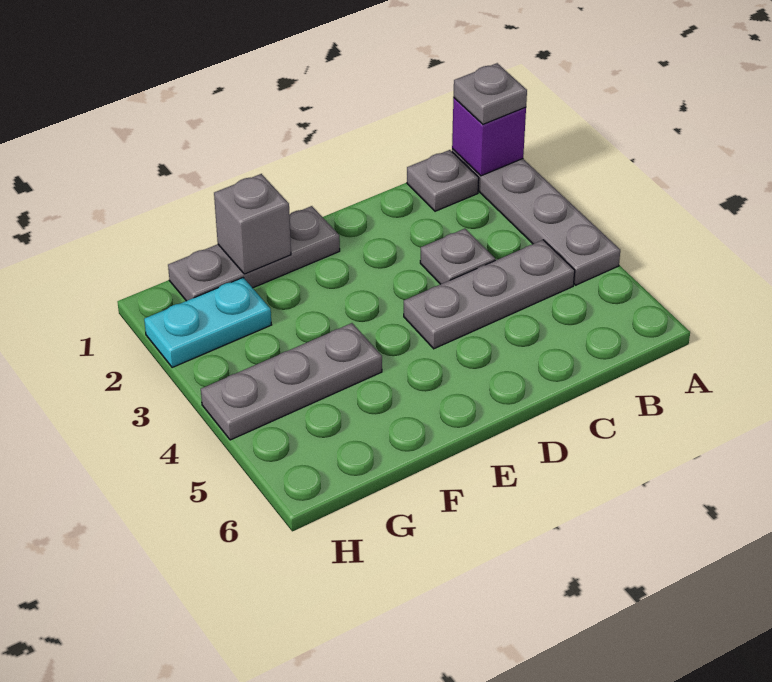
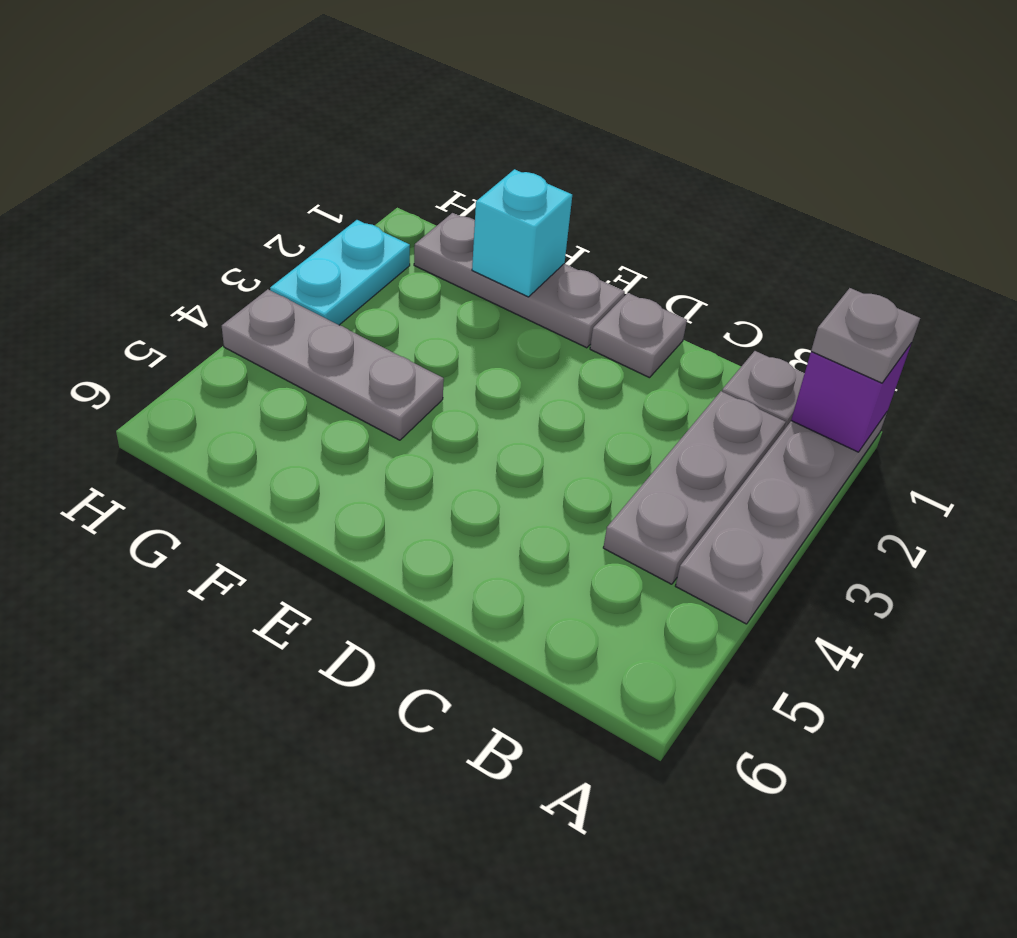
grey plate B4:D4 level 1 -> grey plate B2:B4 level 1
grey plate C3 level 1 -> grey plate D1 level 1
grey brick F1 level 2 -> cyan brick F1 level 2
cyan plate G2:H2 level 1 -> cyan plate H2:H3 level 1

